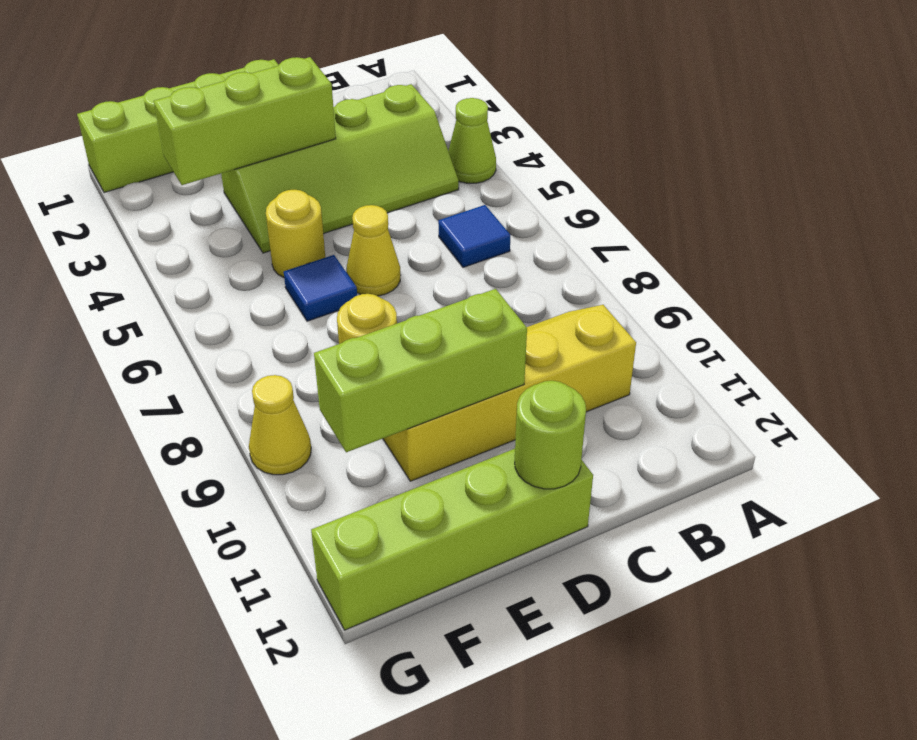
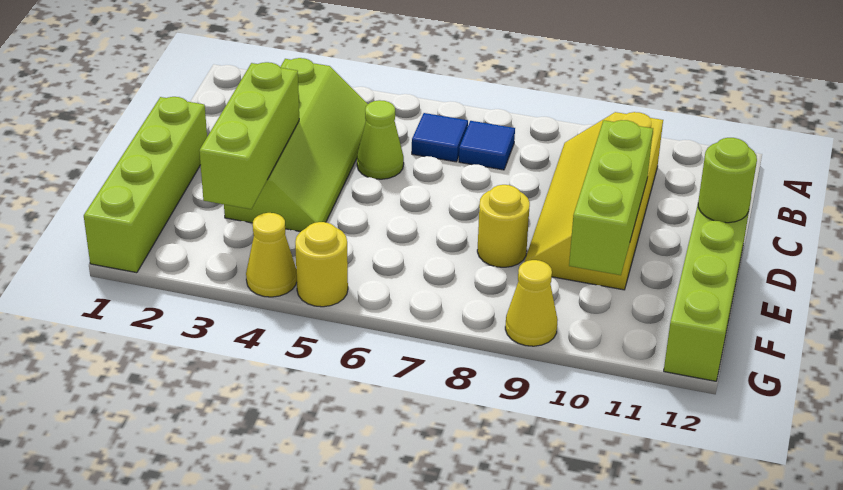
lime cone A4 level 1 -> lime cone C5 level 1
yellow cone D6 level 1 -> yellow cone G4 level 1
yellow round brick E5 level 1 -> yellow round brick G5 level 1
blue tile E6 level 1 -> blue tile B7 level 1

